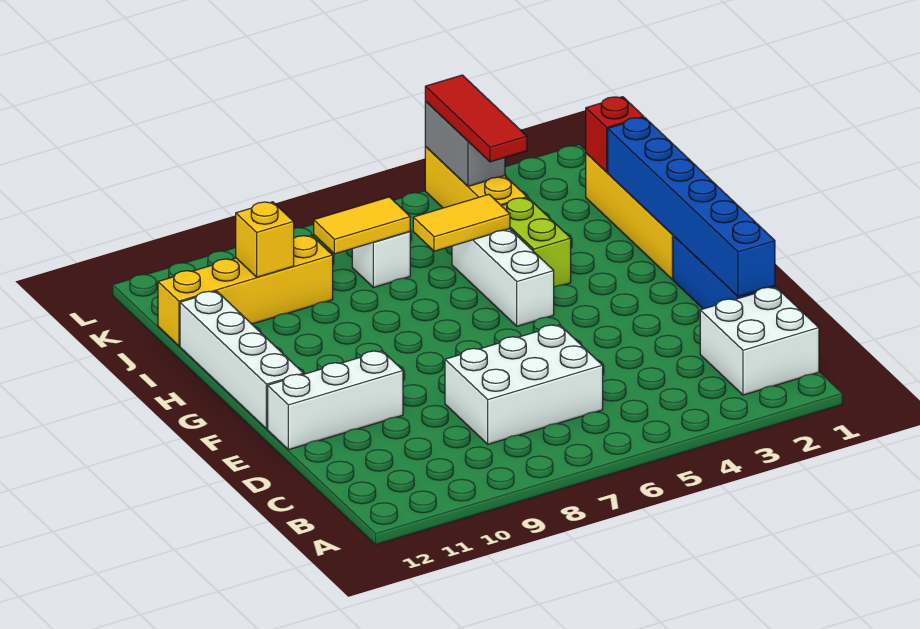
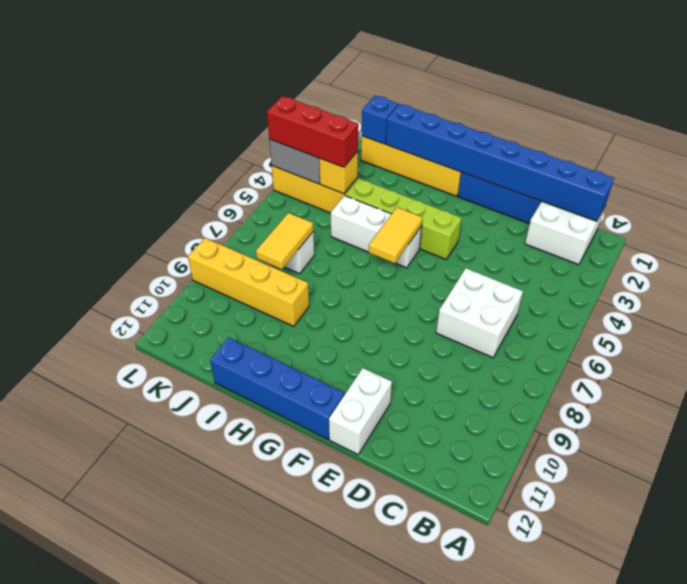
white brick C6:D8 level 1 -> white brick C6:D7 level 1
blue brick D1:I1 level 2 -> blue brick B1:I1 level 2
white brick E10:E12 level 1 -> white brick E11:E12 level 1
white brick F12:I12 level 1 -> blue brick F12:I12 level 1
lime brick H4:I4 level 1 -> lime brick F4:I4 level 1
yellow tile I5:I6 level 2 -> yellow tile G5:G6 level 2
red brick J1 level 2 -> blue brick J1 level 2
red tile J4:L4 level 3 -> red brick J4:L4 level 3
yellow brick J9:J12 level 1 -> yellow brick I9:L9 level 1
yellow brick J10 level 2 -> yellow brick J4 level 2

